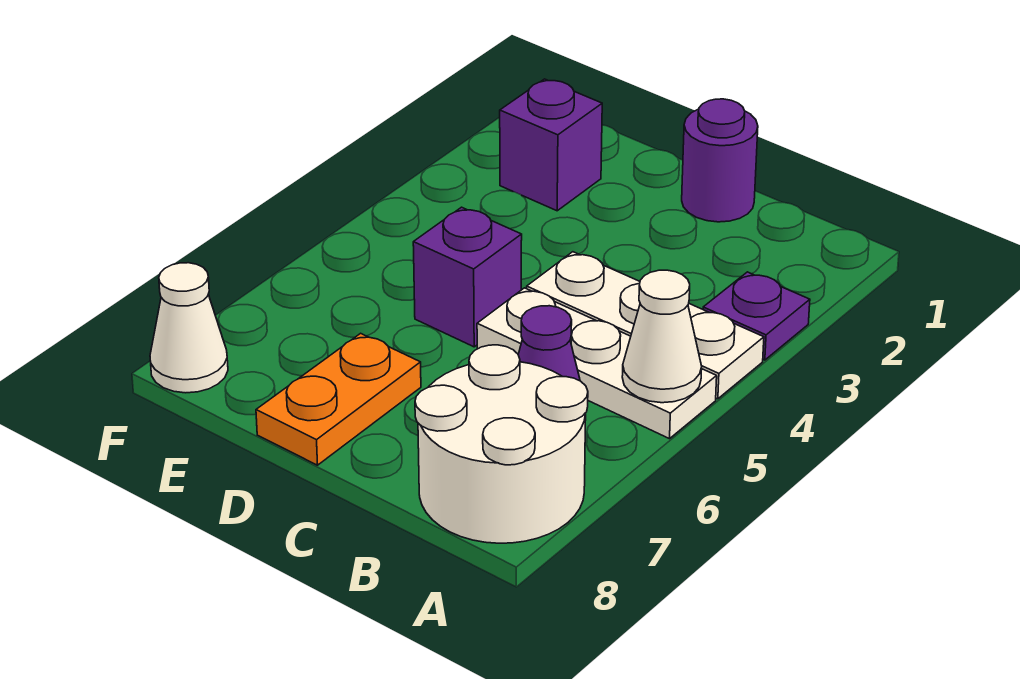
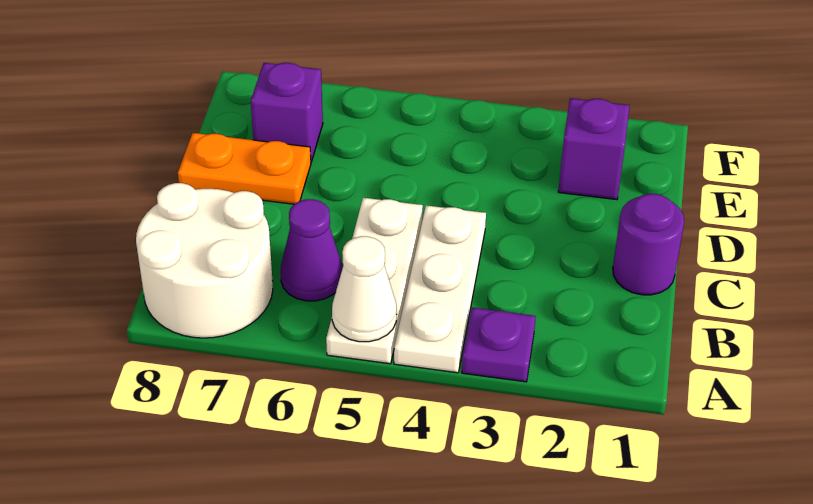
purple brick D5 level 1 -> purple brick E7 level 1
white cone F8 level 1 -> none

